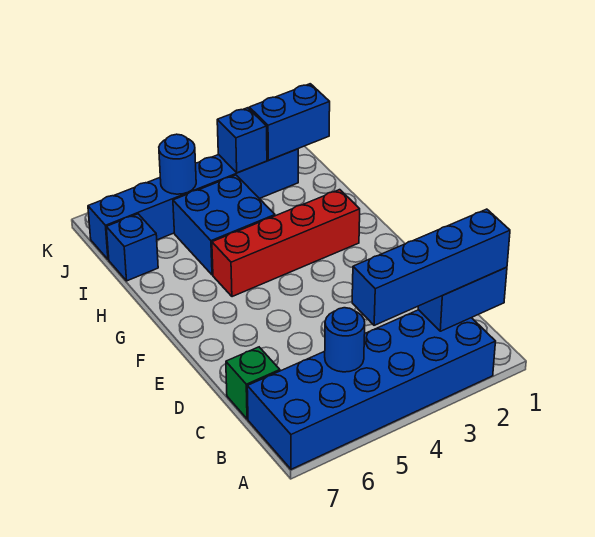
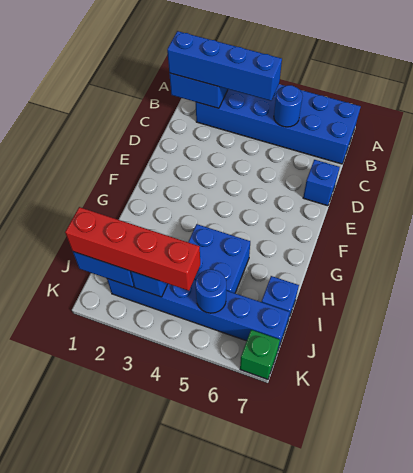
green brick C7 level 1 -> green brick K7 level 1
none -> blue brick D7 level 1
red brick G2:G5 level 1 -> red brick J1:J4 level 3

